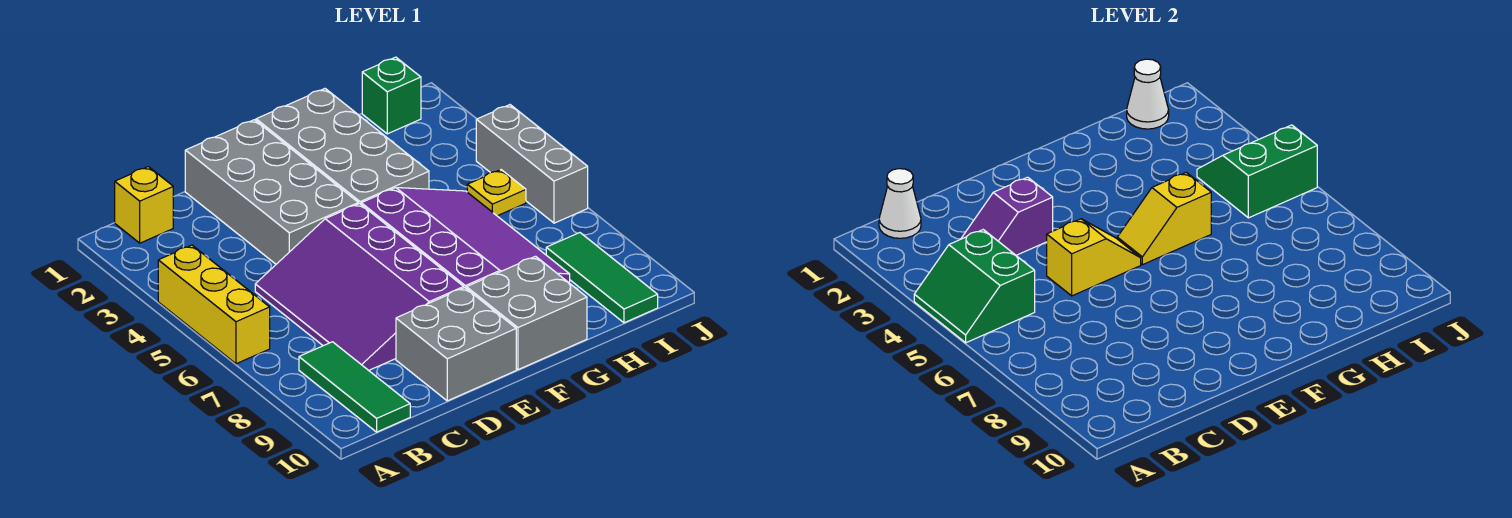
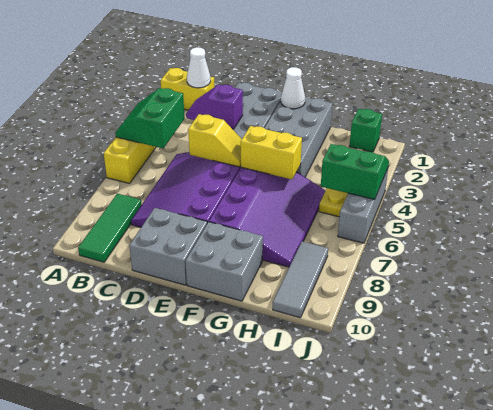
yellow brick B1 level 1 -> yellow brick A1:B1 level 1
yellow slope F5:G5 level 2 top G -> yellow brick F5:G5 level 2
white cone I1 level 2 -> white cone F1 level 2
green tile I8:I10 level 1 -> grey tile I8:I10 level 1

